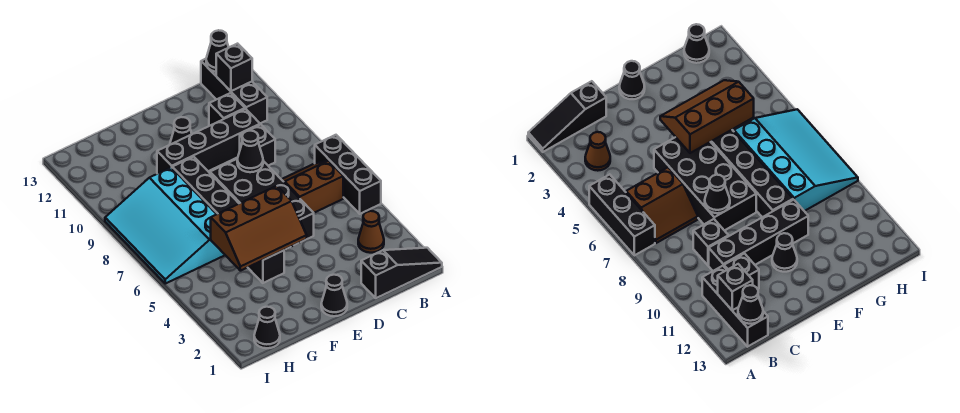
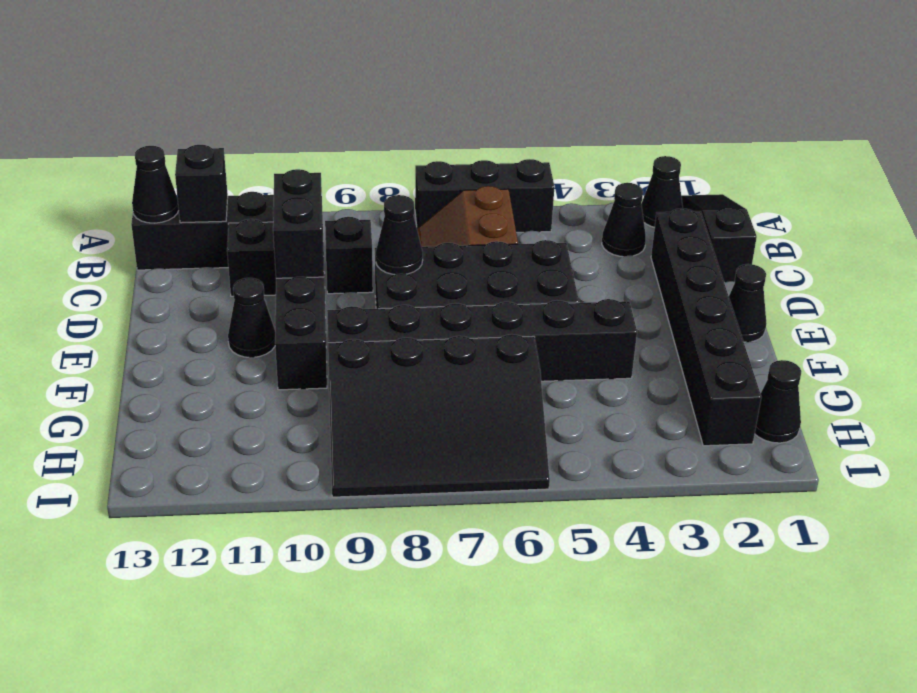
none -> black cone A2 level 1
brown cone B3 level 1 -> black cone B3 level 1
none -> black brick C2:H2 level 1
none -> black brick C10:D10 level 2
brown slope E4:G5 level 2 top 5 -> none
cyan slope G6:I9 level 1 top G -> black slope G6:I9 level 1 top G

